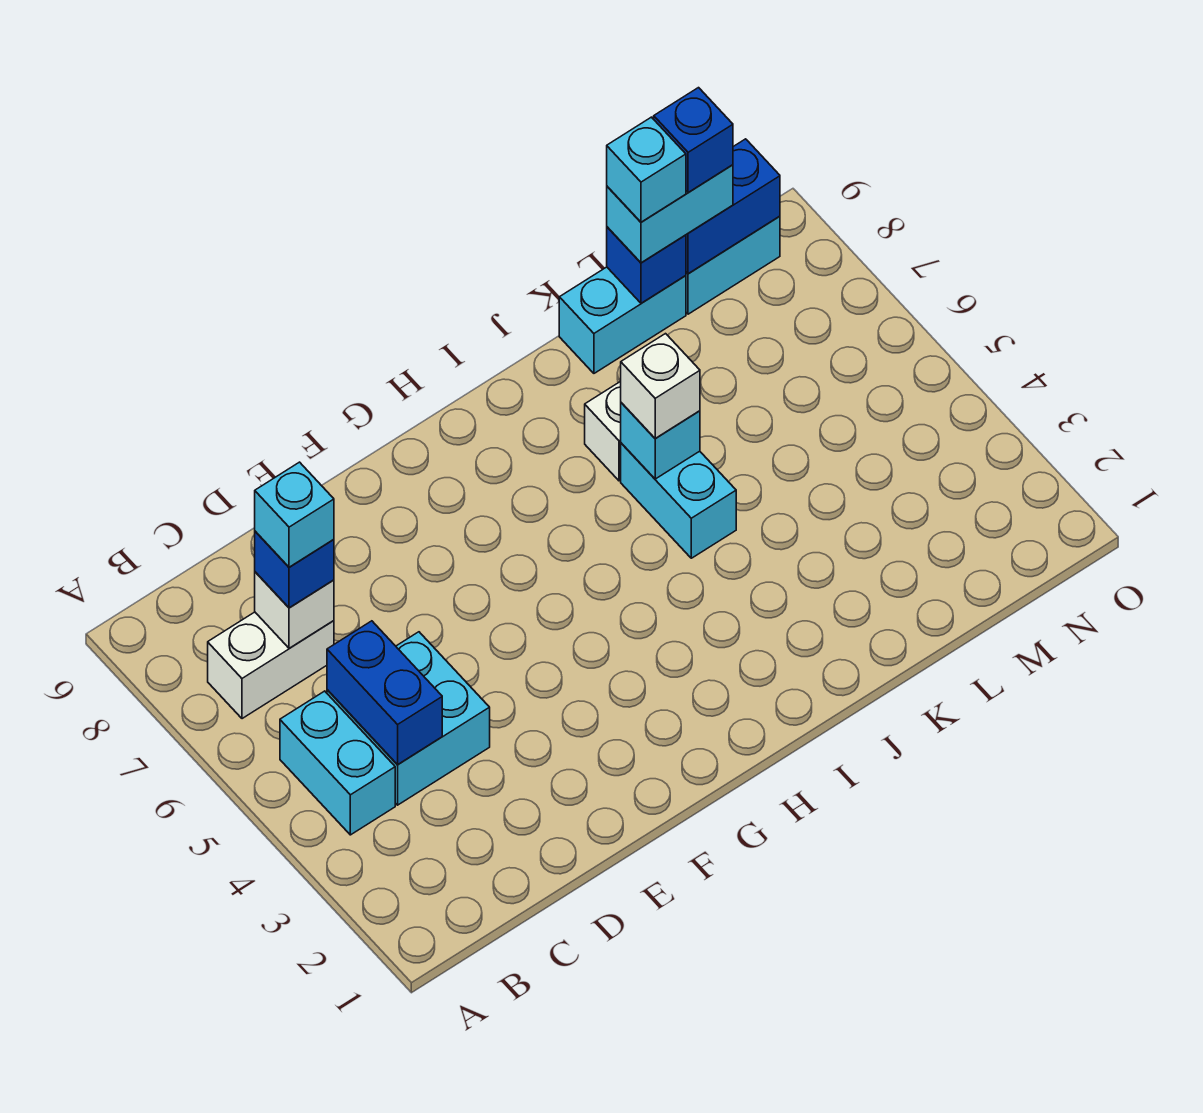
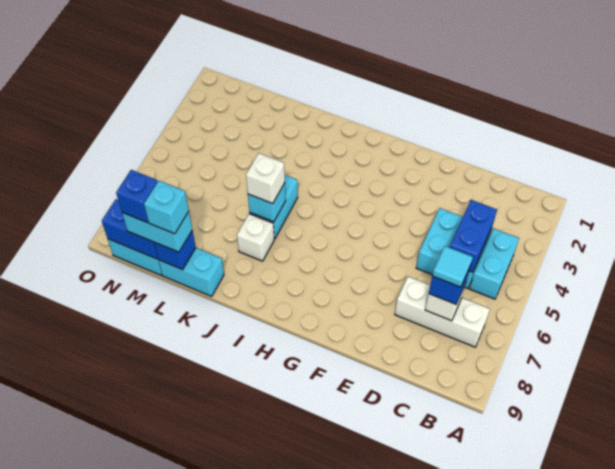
white brick B7:C7 level 1 -> white brick B7:D7 level 1
cyan brick C7 level 4 -> cyan tile C7 level 4

